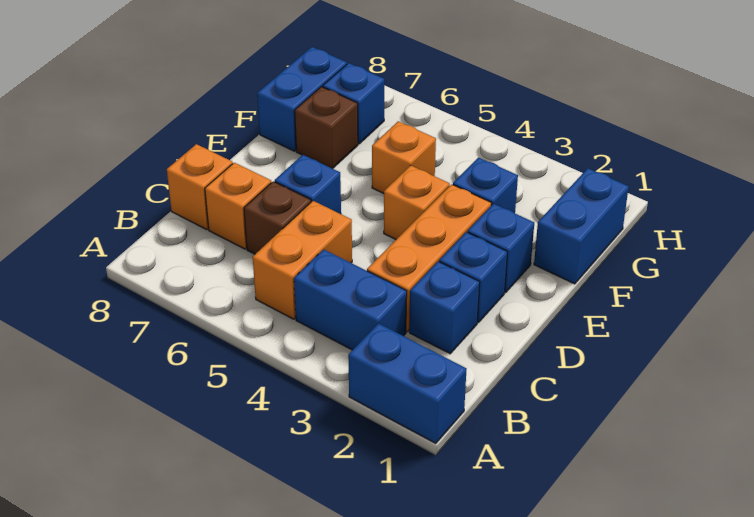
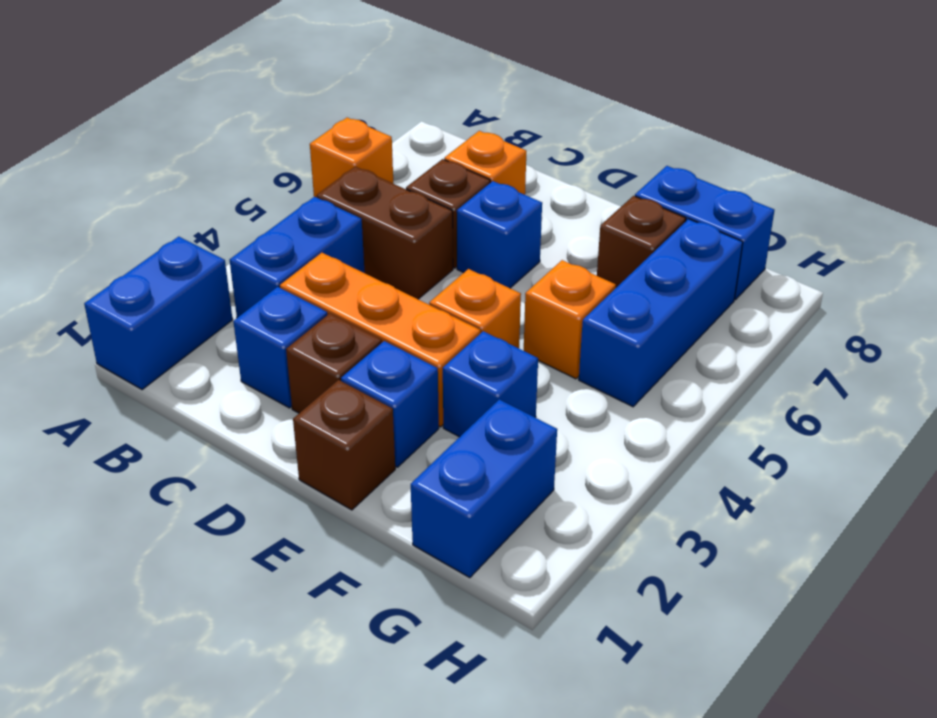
orange brick B5:C5 level 1 -> brown brick B5:C5 level 1
orange brick C8 level 1 -> orange brick A6 level 1
blue brick D2 level 1 -> brown brick D2 level 1
none -> brown brick E1 level 1
blue brick F1:G1 level 1 -> blue brick G1:G2 level 1
blue brick G7 level 1 -> blue brick G5:G7 level 1

